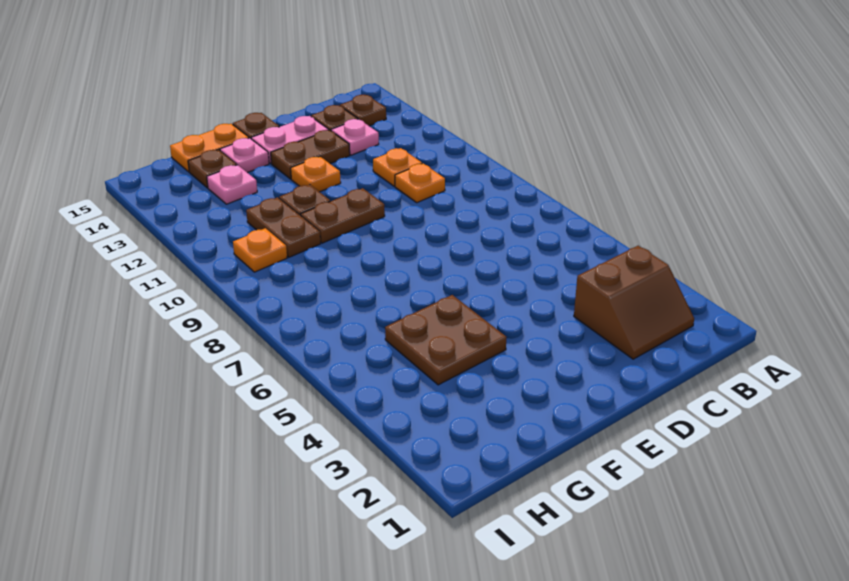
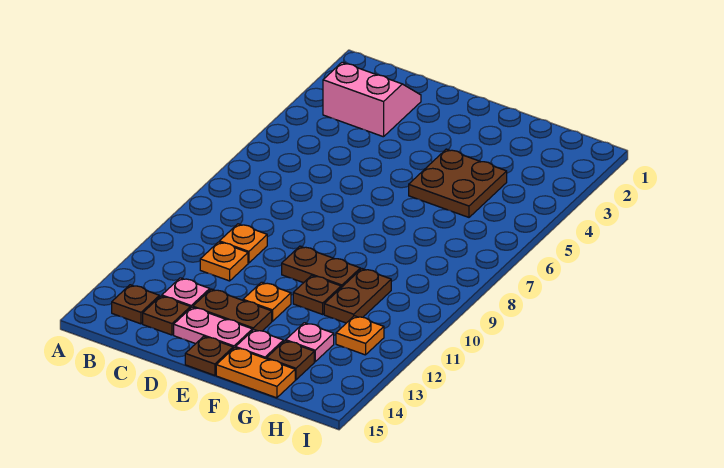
brown slope B2:C3 level 1 top 3 -> pink slope B2:C3 level 1 top 3
orange plate H10 level 1 -> orange plate H12 level 1

